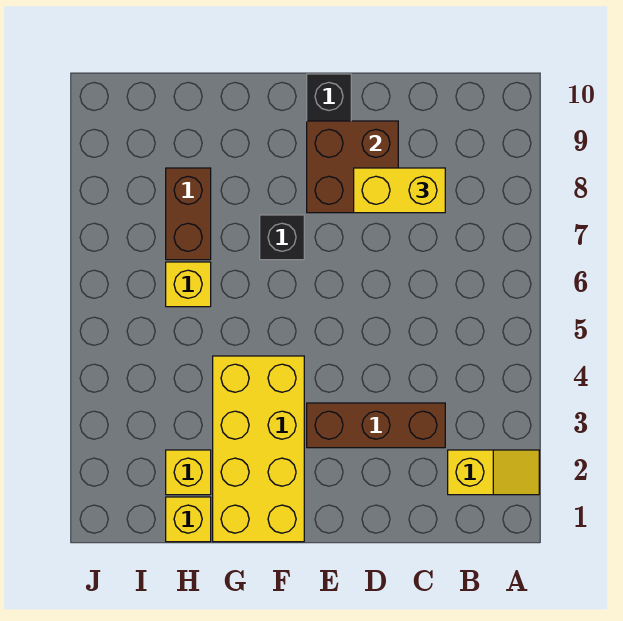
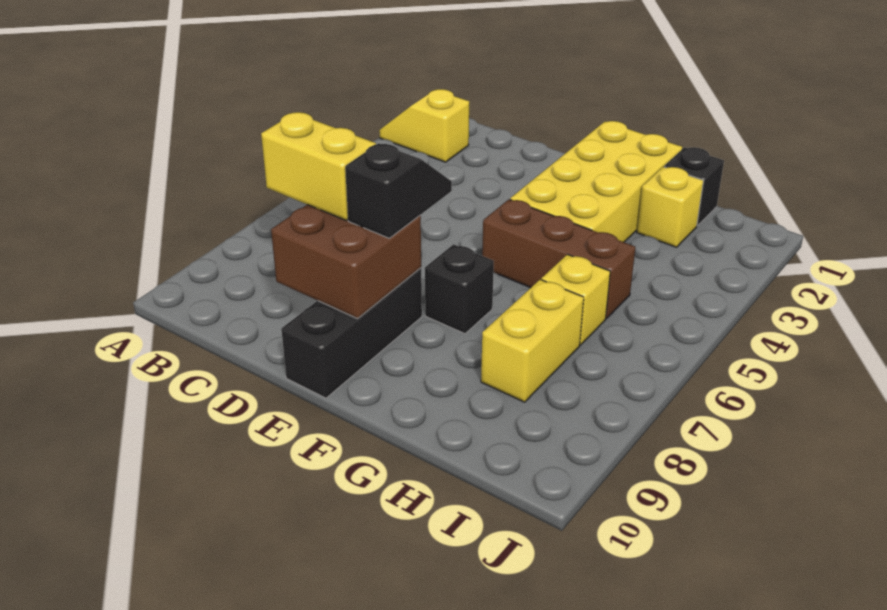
brown brick C3:E3 level 1 -> brown brick F5:H5 level 1
none -> black slope E7:E8 level 3 top 8
yellow brick H1 level 1 -> black brick H1 level 1
brown brick H7:H8 level 1 -> yellow brick H7:H8 level 1

